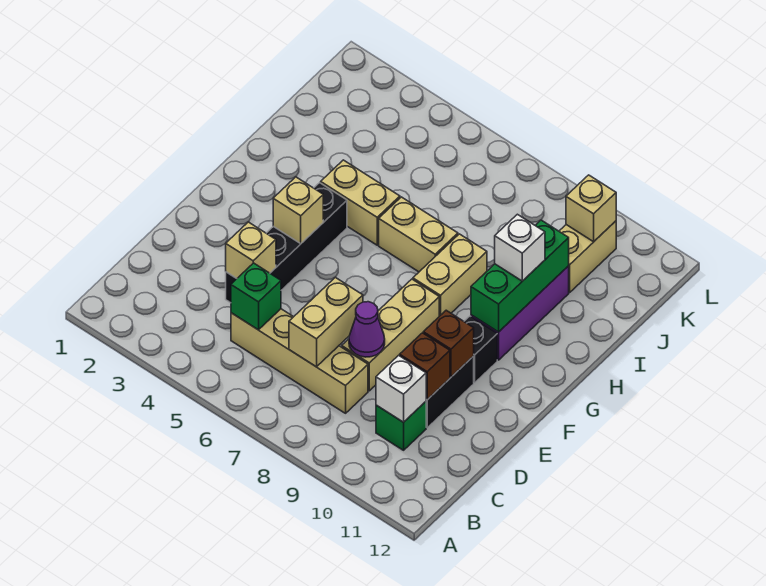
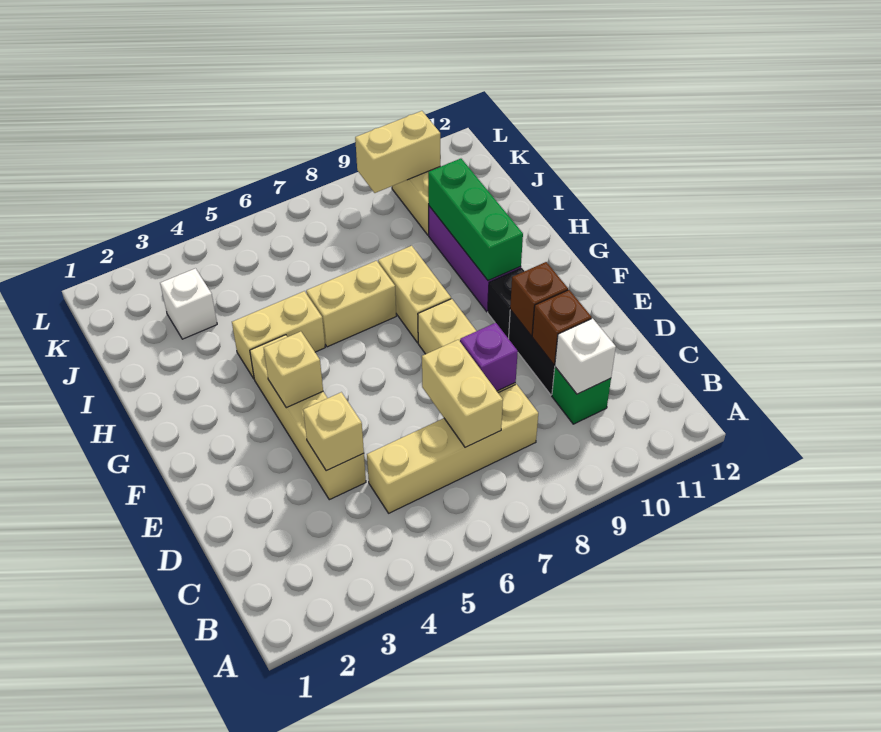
green brick C5 level 2 -> none
black brick D4:G4 level 1 -> tan brick D4:G4 level 1
purple cone D8 level 2 -> purple brick D8 level 2
white brick H10 level 3 -> white brick J3 level 1
tan brick K10 level 2 -> tan brick K9:K10 level 2

